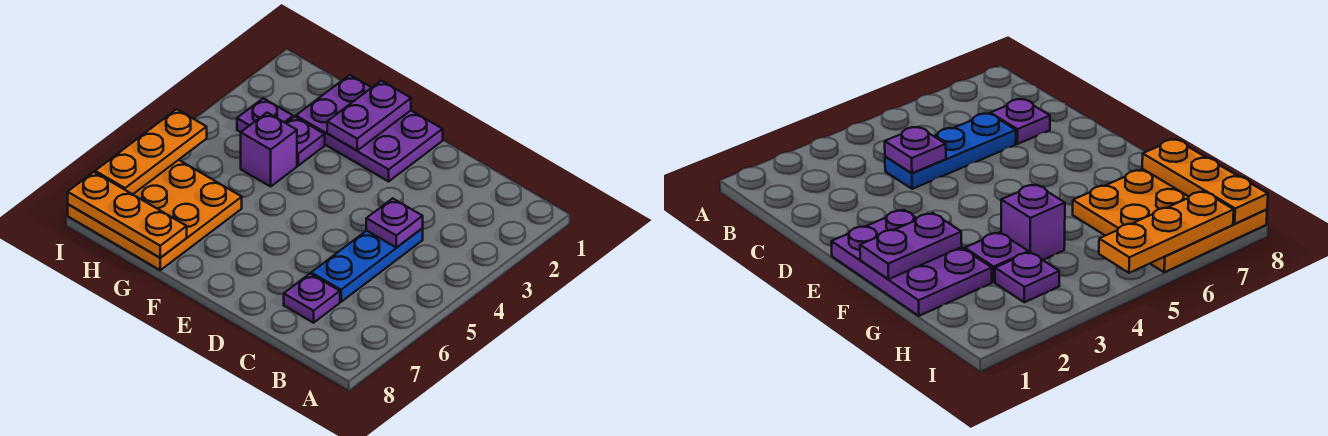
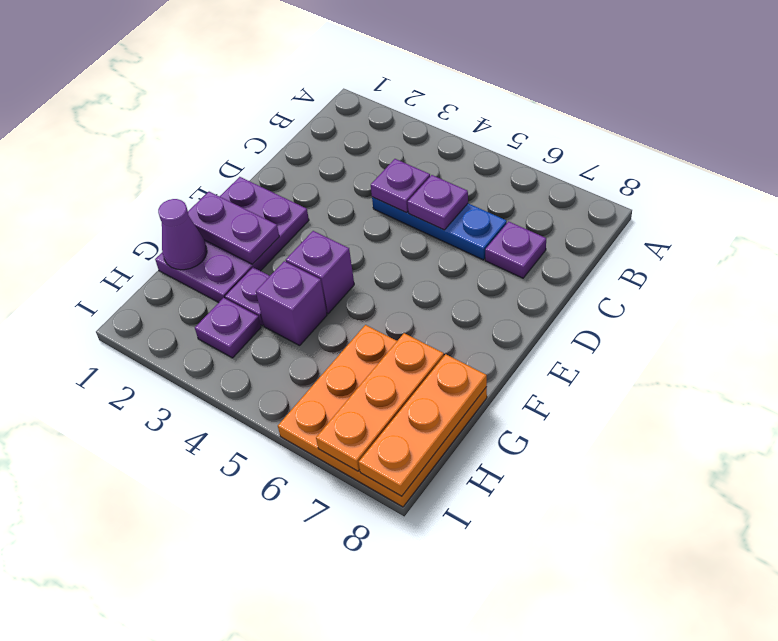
none -> purple plate C5 level 2
none -> purple brick F4 level 1
none -> purple cone G1 level 2
orange plate I5:I7 level 2 -> orange plate G7:I7 level 2

